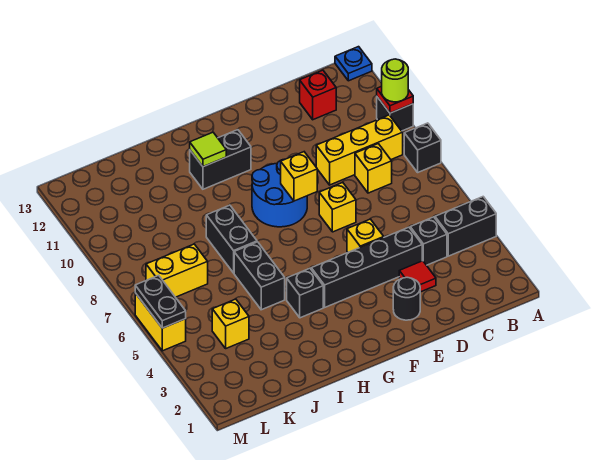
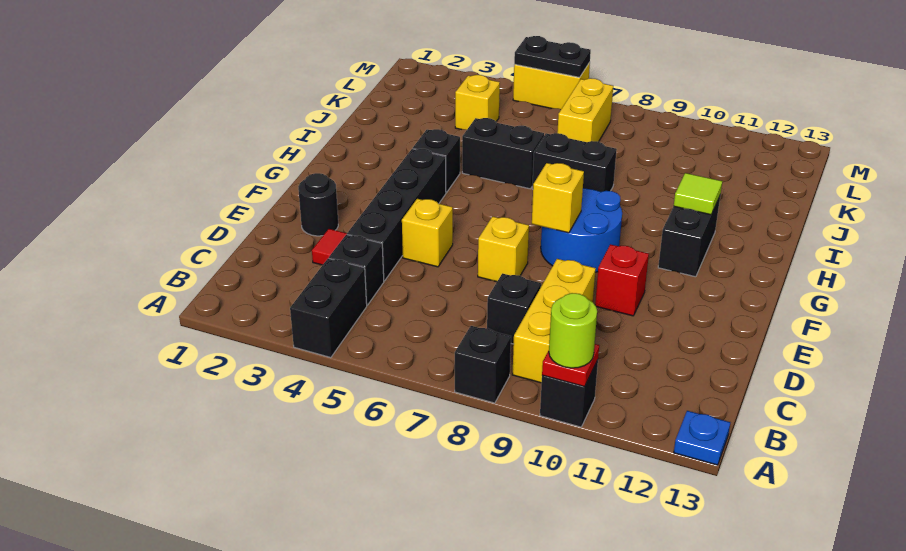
yellow brick C8 level 1 -> black brick C8 level 1
red brick C12 level 1 -> red brick E10 level 1

